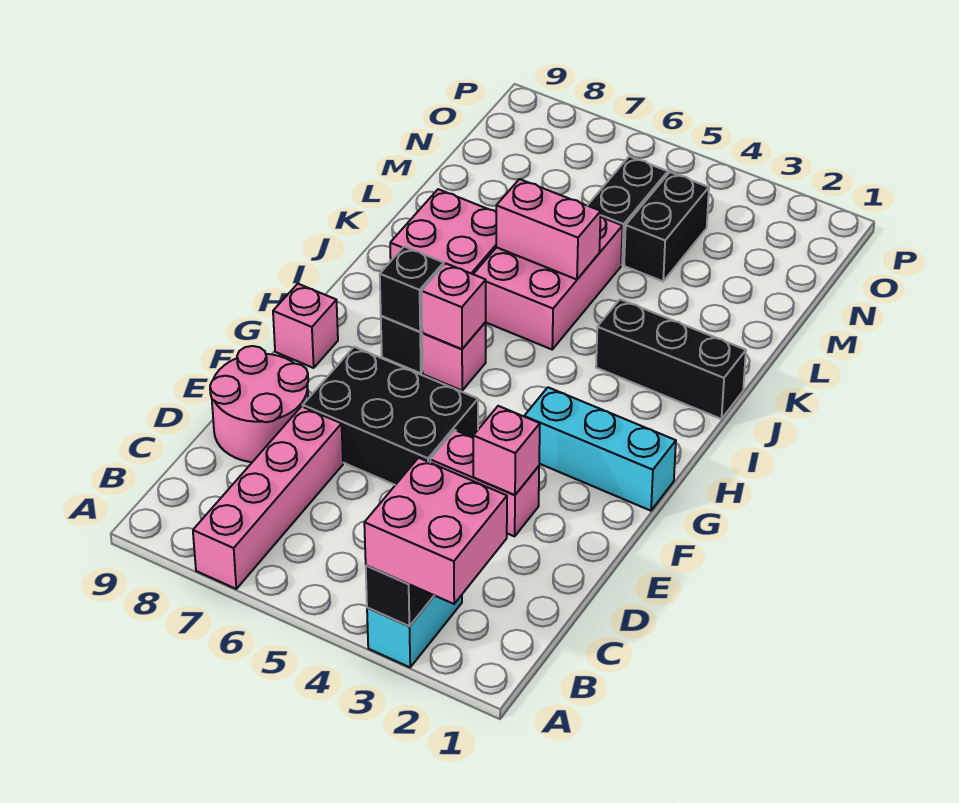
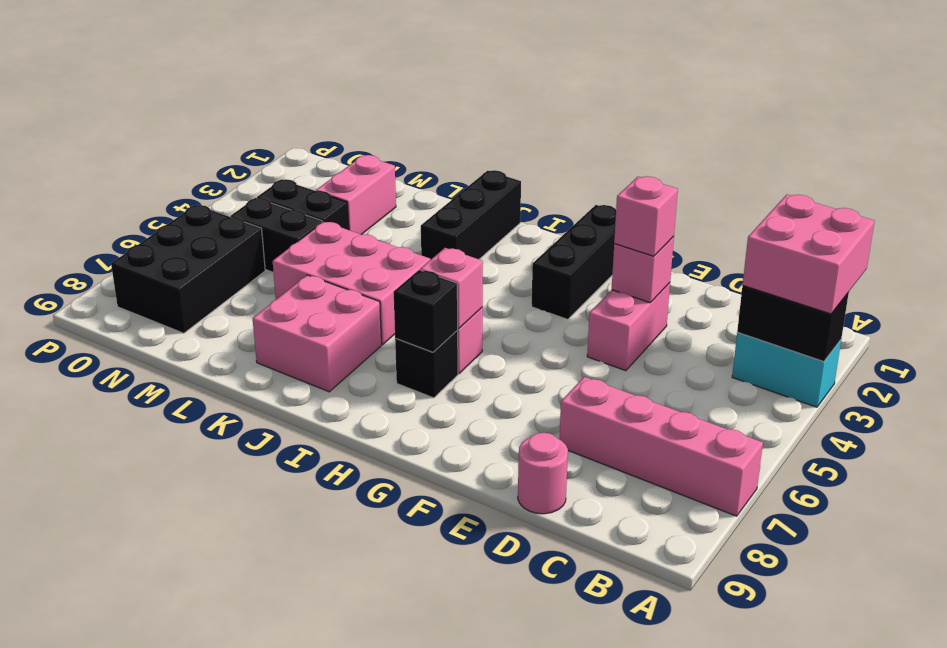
pink round brick D8:E9 level 1 -> pink round brick D9 level 1
black brick E5:F7 level 1 -> black brick N6:O8 level 1
cyan brick G1:G3 level 1 -> black brick G1:G3 level 1
pink brick G9 level 1 -> pink brick E3 level 3
pink brick K5:K6 level 2 -> pink brick M2:M3 level 1

